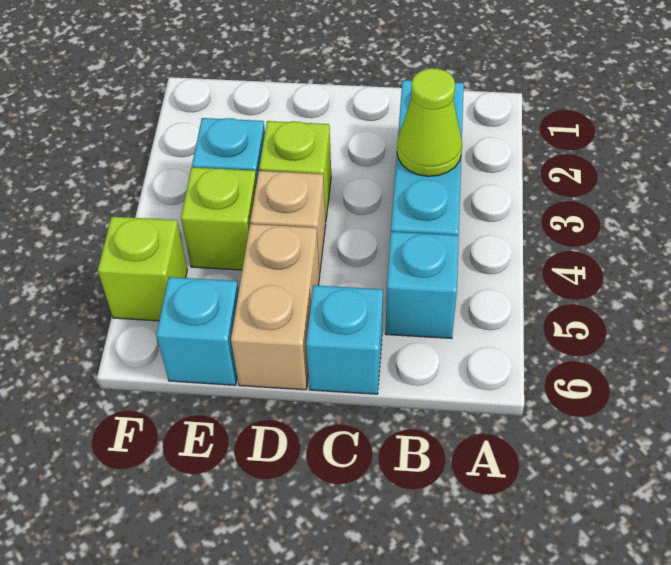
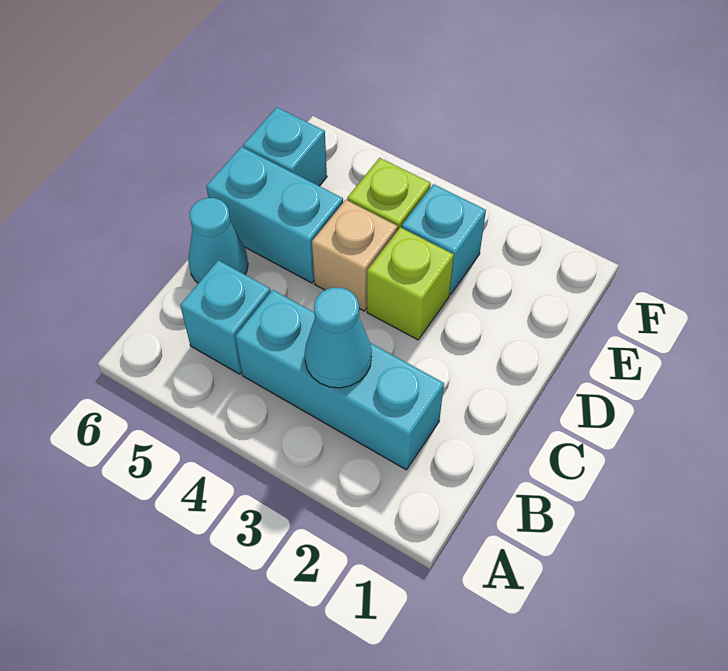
lime cone B3 level 2 -> cyan cone B3 level 2
cyan brick C6 level 1 -> cyan cone C6 level 1
tan brick D5:D6 level 1 -> cyan brick D5:D6 level 1
lime brick F5 level 1 -> none

